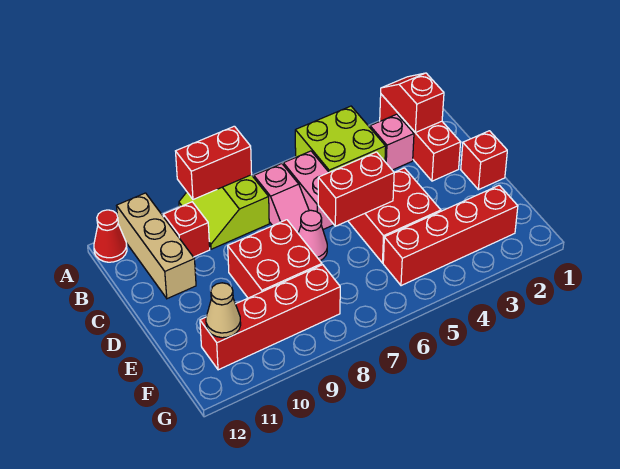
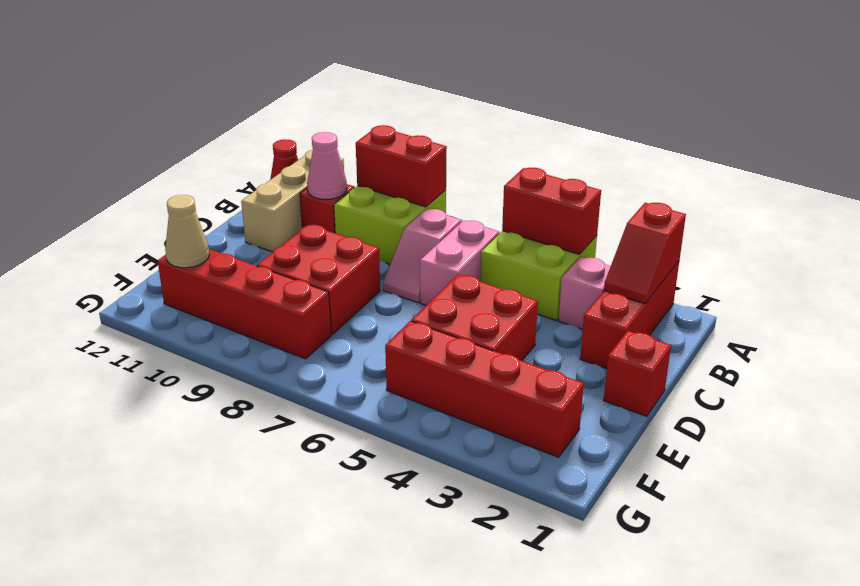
red slope A2:B2 level 2 top B -> red slope A2:B2 level 2 top A
lime slope A8:B9 level 1 top 8 -> lime brick A8:B9 level 1
red brick D5:D6 level 2 -> red brick A4:A5 level 2
pink cone D7 level 1 -> pink cone B10 level 2

